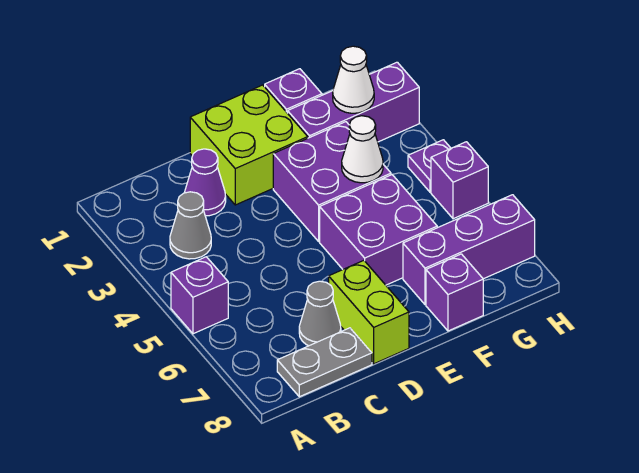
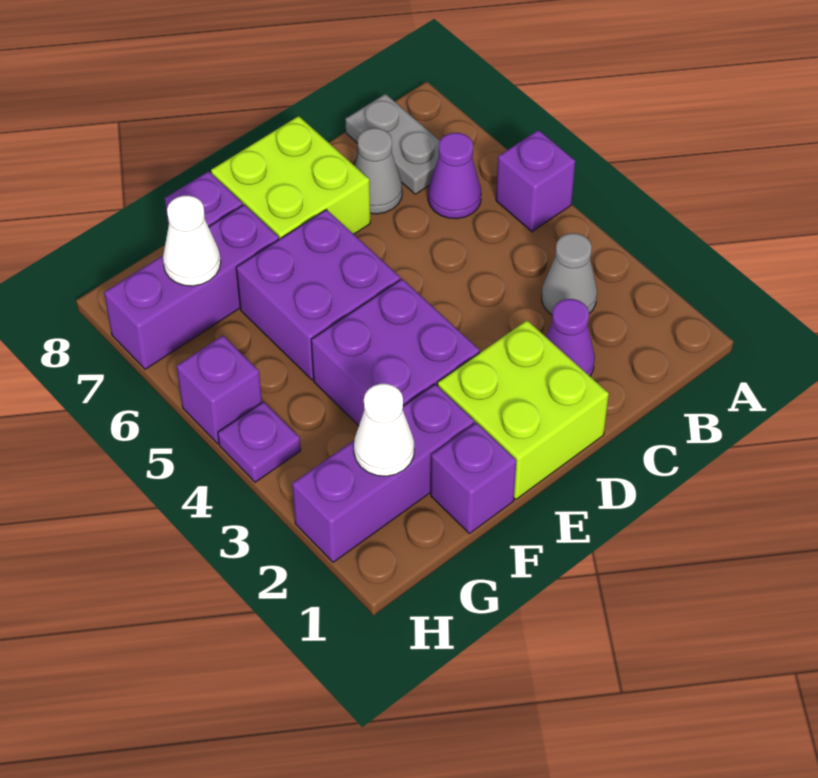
none -> purple cone B6 level 1
grey plate B8:C8 level 1 -> grey plate B7:B8 level 1
lime brick D7:D8 level 1 -> lime brick D7:E8 level 1
white cone F4 level 2 -> white cone G7 level 2

